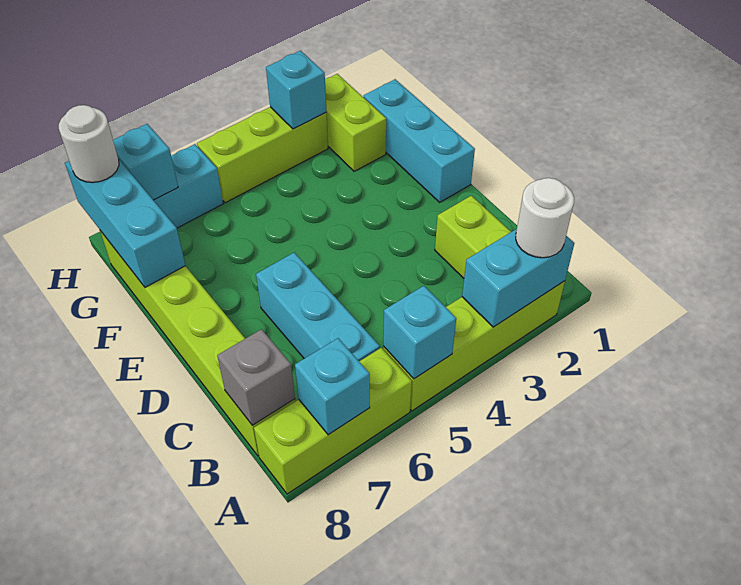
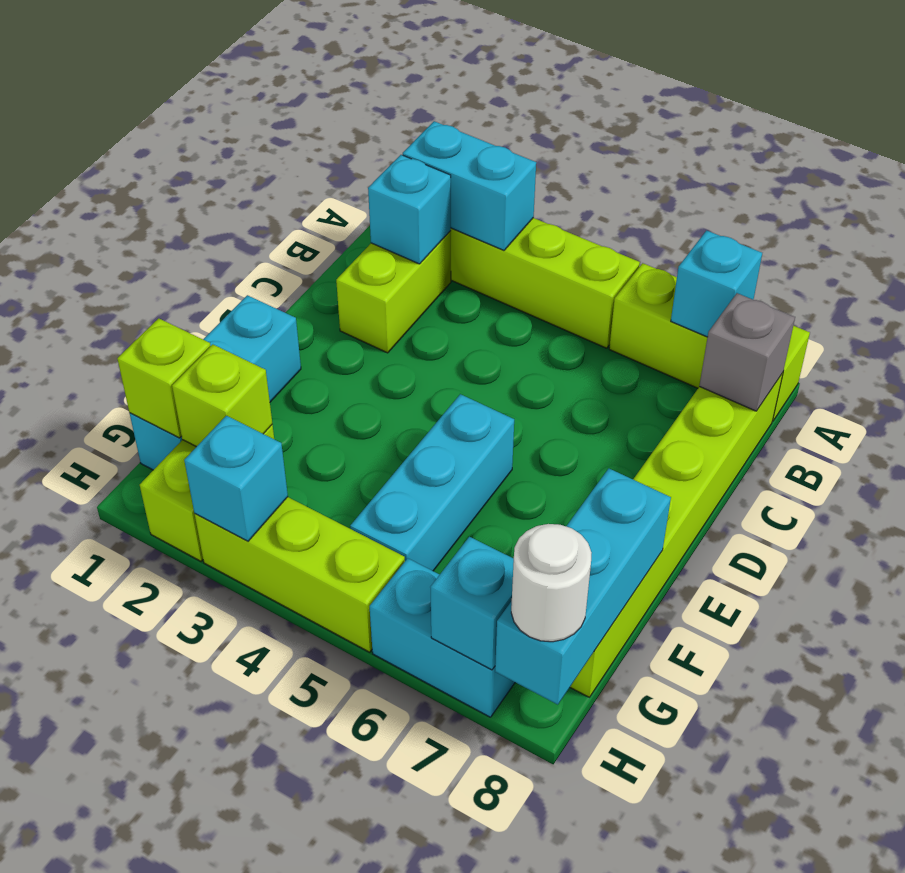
white round brick A2 level 3 -> none
cyan brick A5 level 2 -> cyan brick B2 level 2
cyan brick B6:D6 level 1 -> cyan brick E5:G5 level 1
none -> lime brick G1 level 2
none -> lime brick G2 level 2

